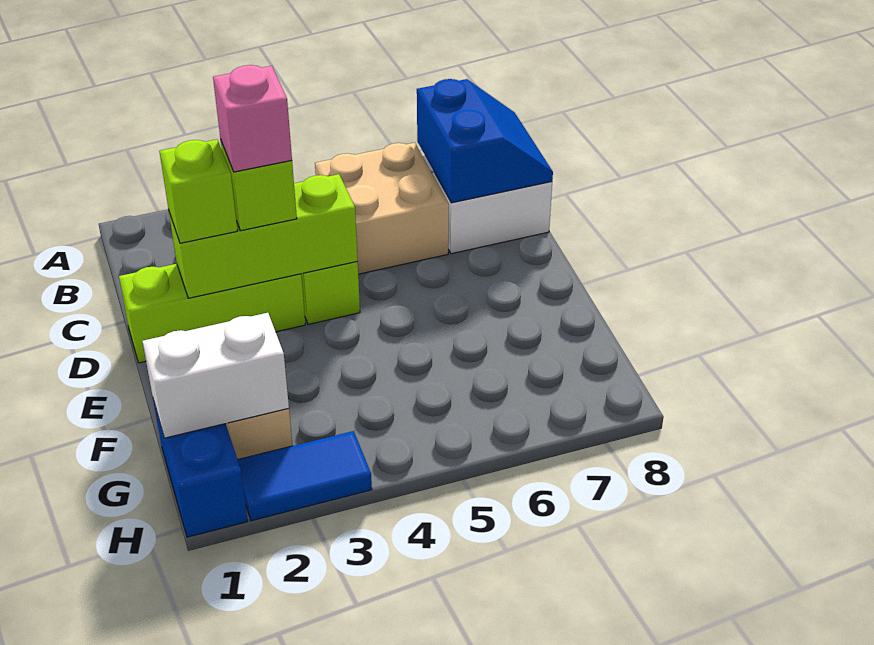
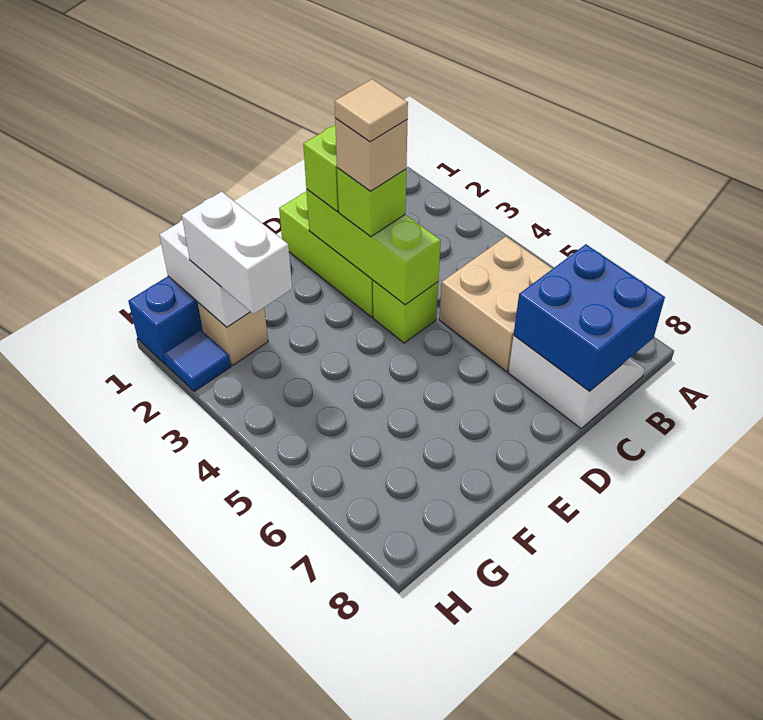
blue slope B7:C8 level 2 top 7 -> blue brick B7:C8 level 2
pink brick D3 level 4 -> tan brick D3 level 4
none -> tan tile D3 level 5
none -> white brick G2:G3 level 3
blue tile H2:H3 level 1 -> blue tile H2 level 1

